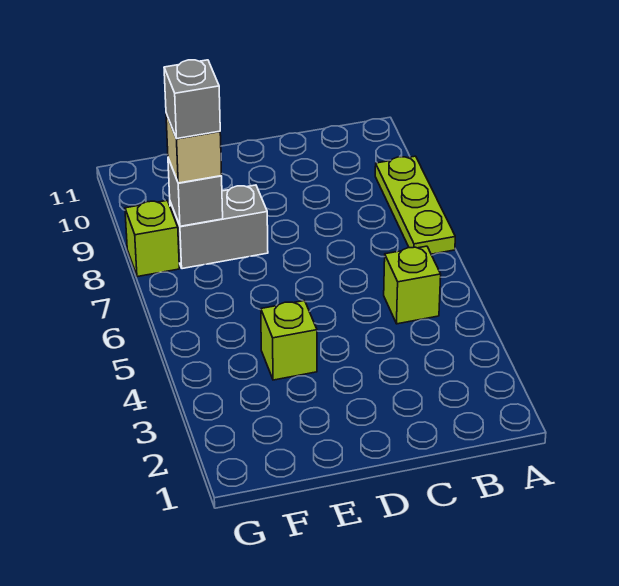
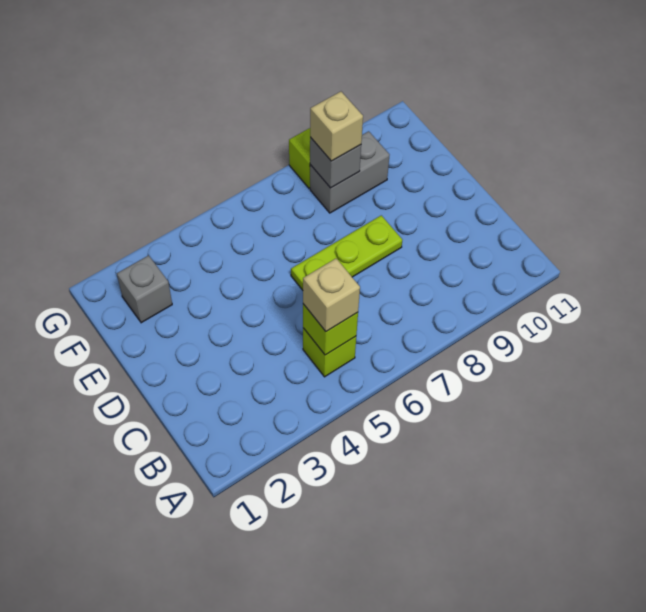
lime plate A7:A9 level 1 -> lime plate D6:D8 level 1
none -> tan brick B5 level 3
lime brick E4 level 1 -> lime brick B5 level 2
grey brick E8:F8 level 1 -> grey brick F8:F9 level 1
grey brick F8 level 4 -> grey brick F2 level 1

